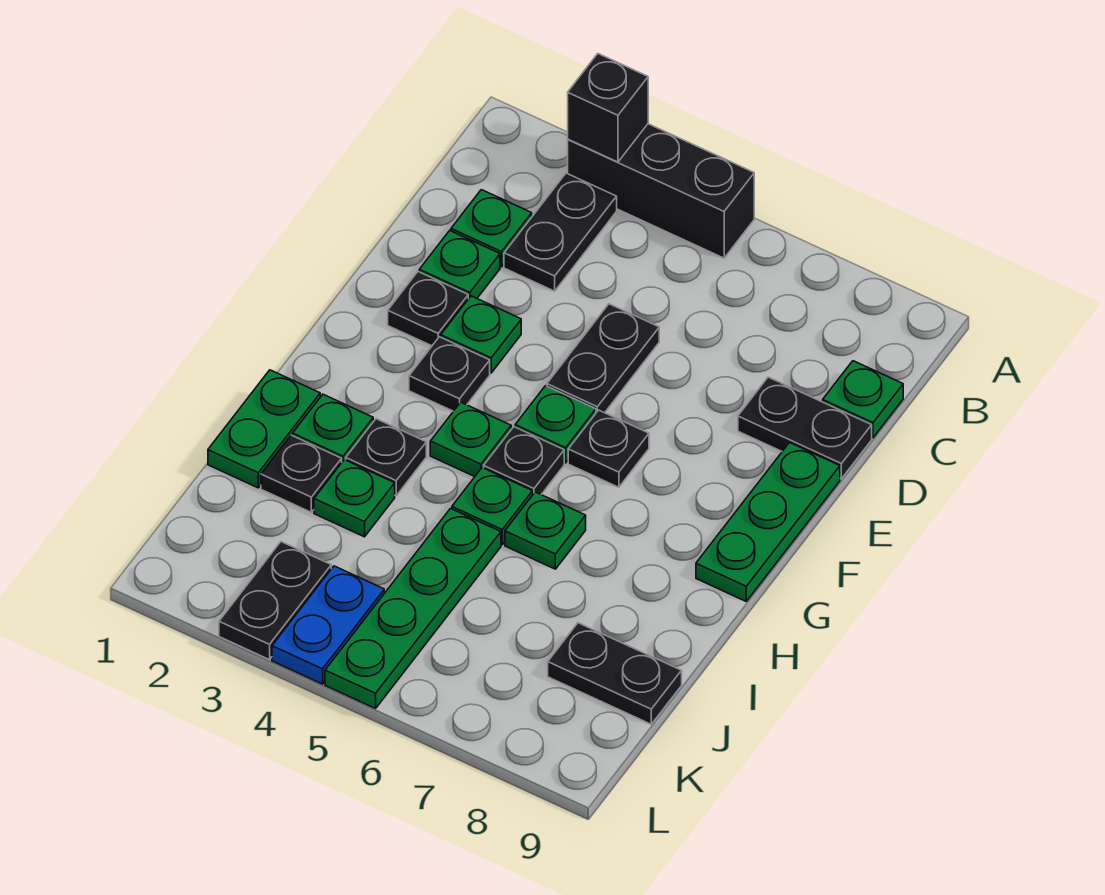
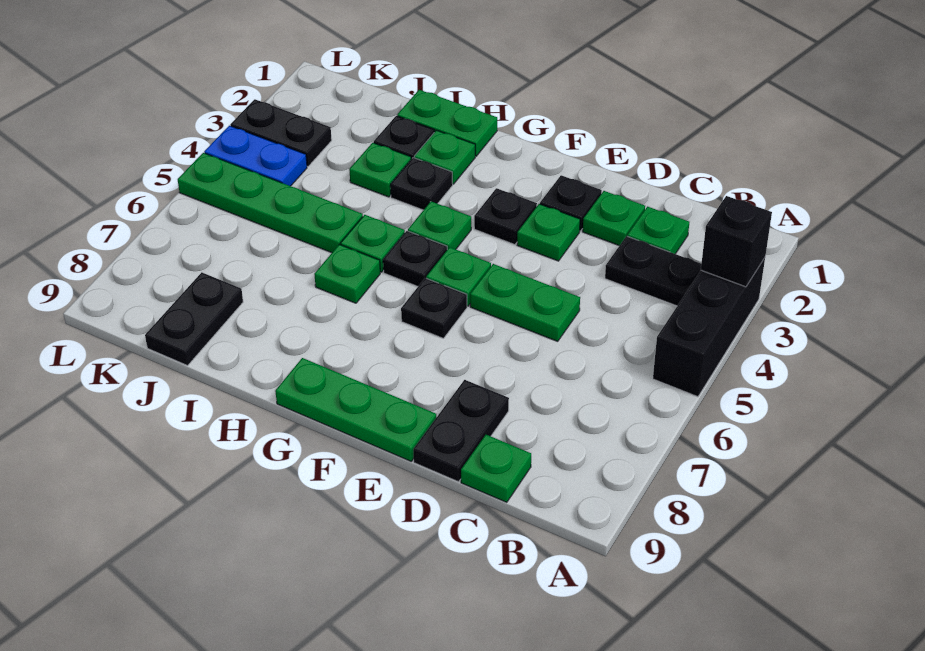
black plate D5:E5 level 1 -> green plate D5:E5 level 1

